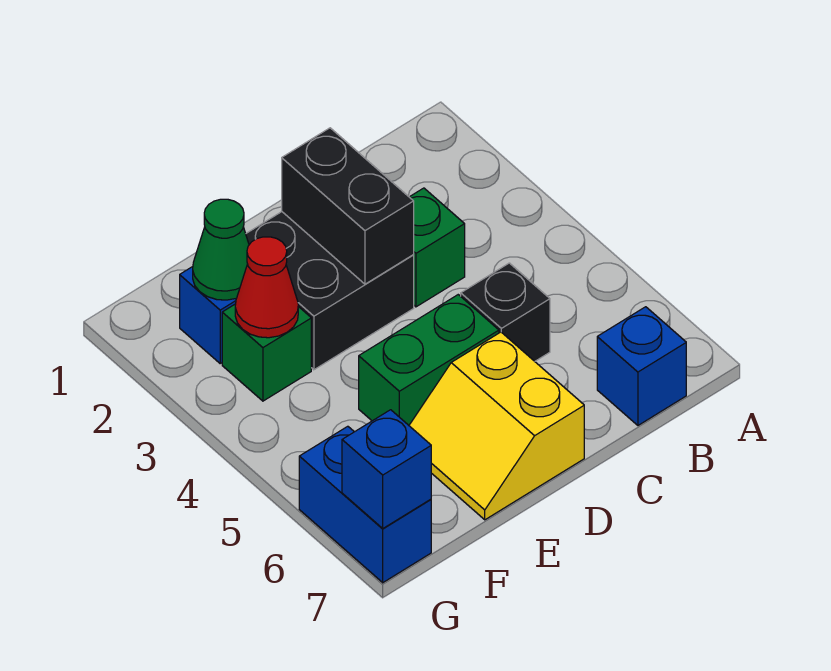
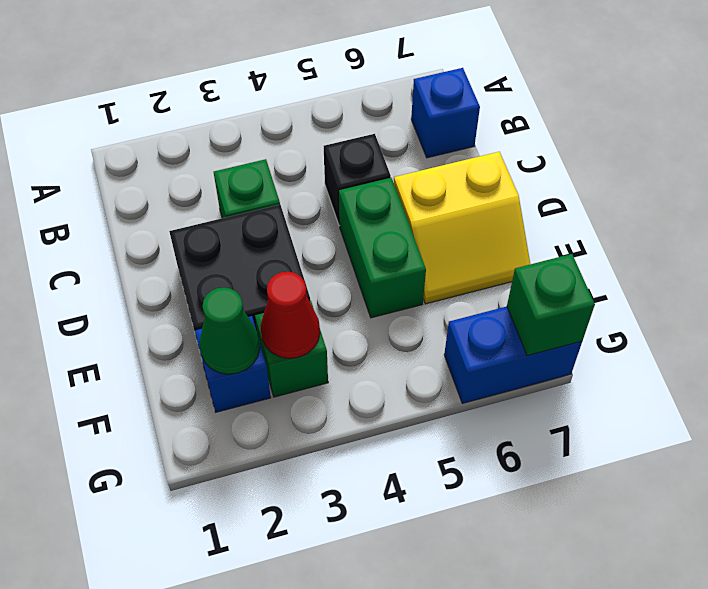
black brick D2:D3 level 2 -> none
blue brick G7 level 2 -> green brick G7 level 2

